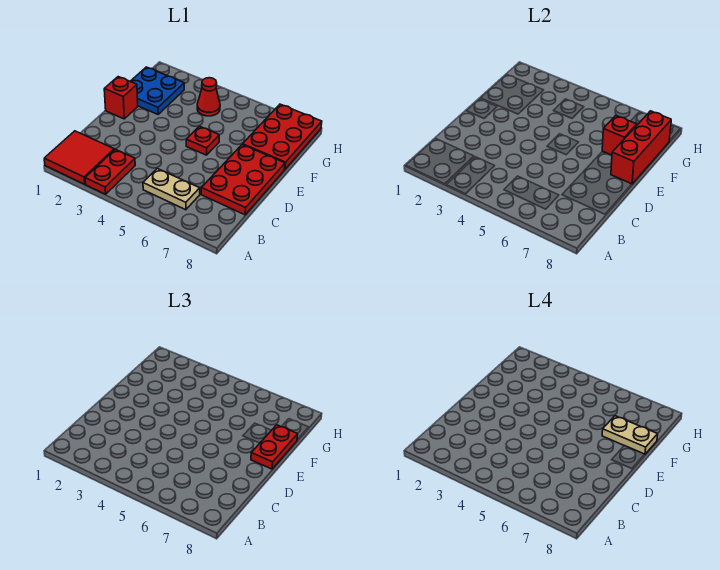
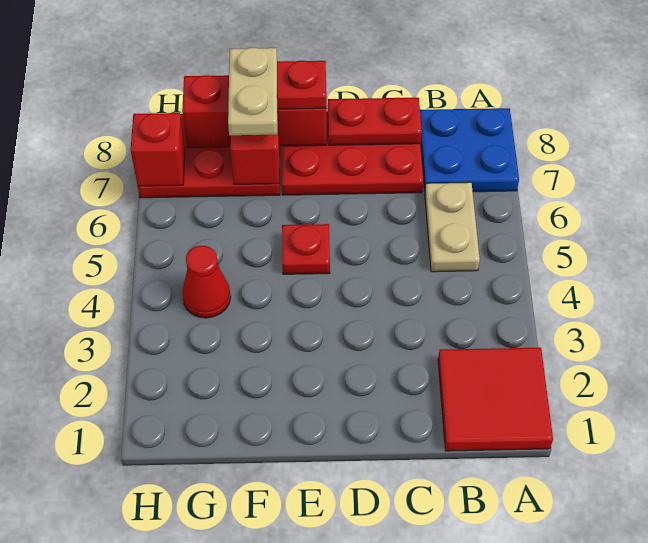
red plate A3:B3 level 1 -> red plate C8:D8 level 2
red brick E1 level 1 -> red brick H7 level 2
blue plate F1:G2 level 1 -> blue plate A7:B8 level 1

